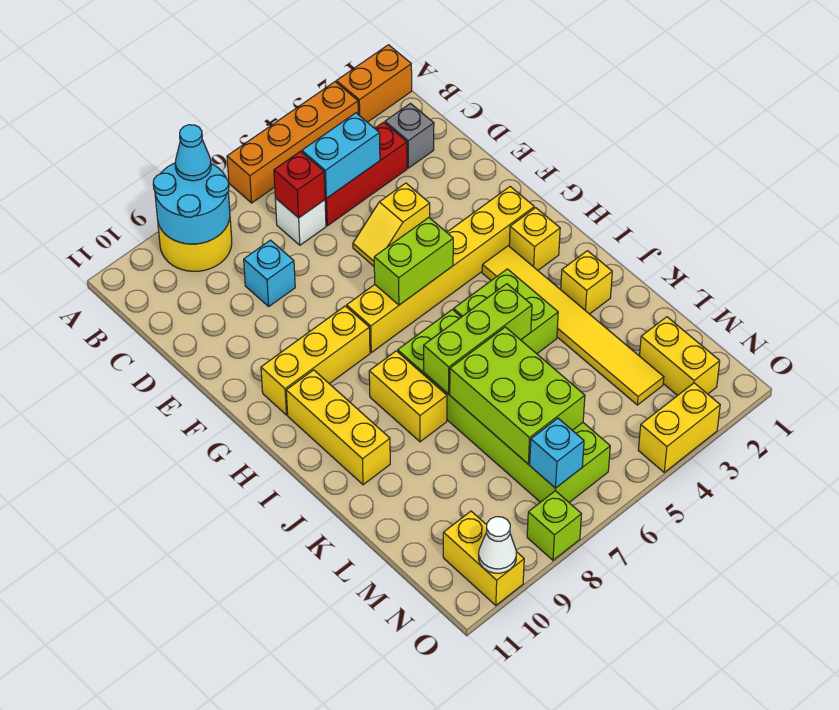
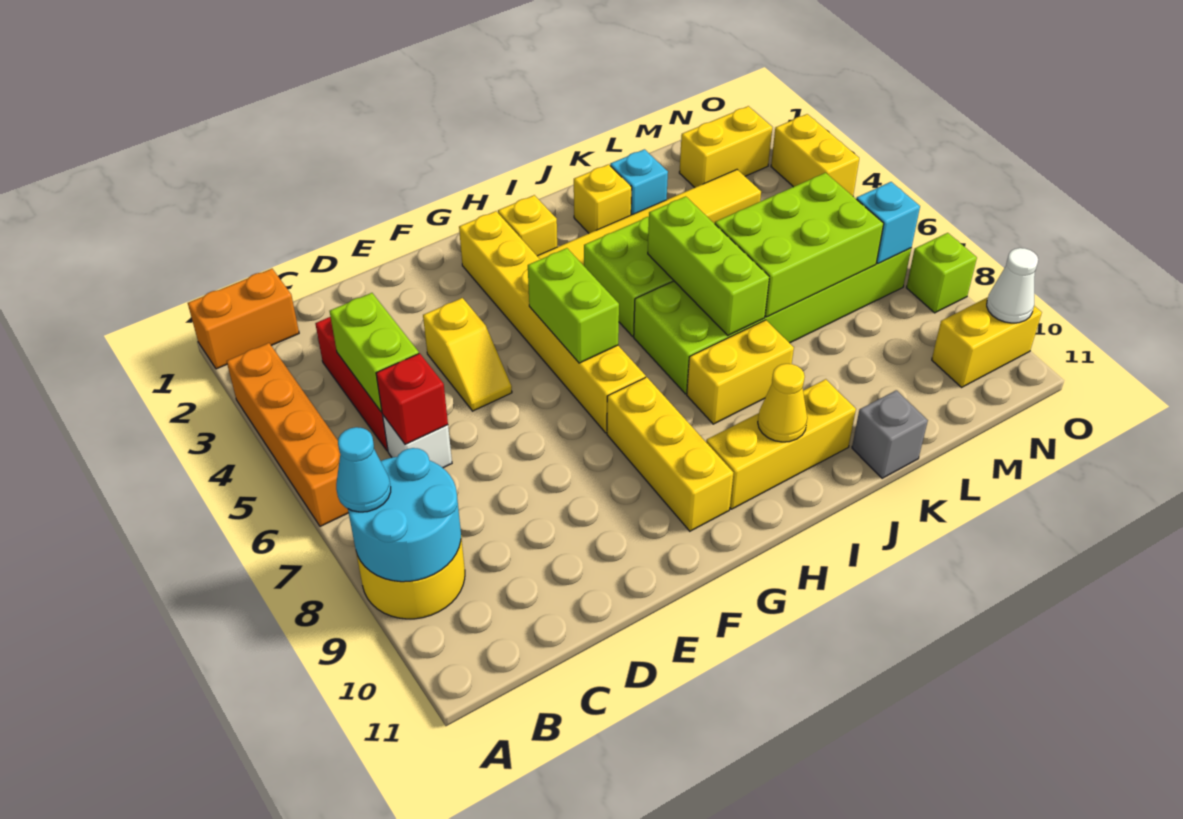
orange brick A1:A2 level 1 -> orange brick A1:B1 level 1
grey brick C2 level 1 -> grey brick K11 level 1
cyan brick C4:C5 level 2 -> lime brick C4:C5 level 2
cyan brick D8 level 1 -> cyan brick K2 level 1
none -> yellow cone I10 level 2

